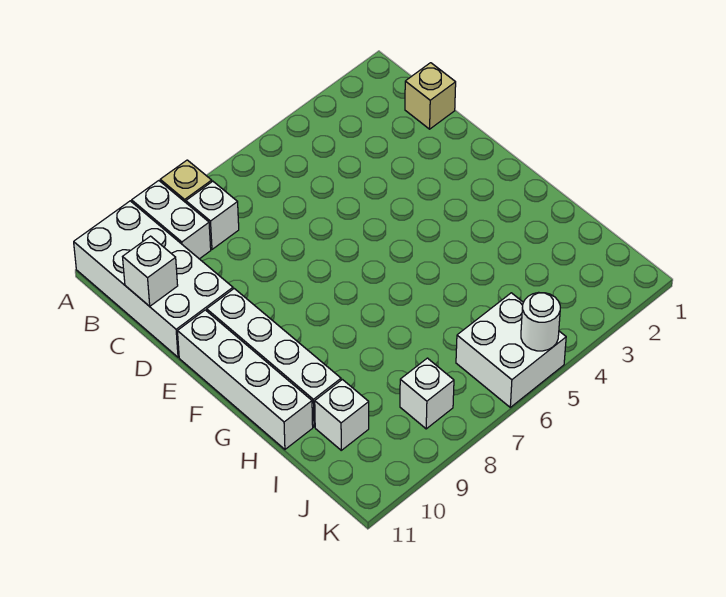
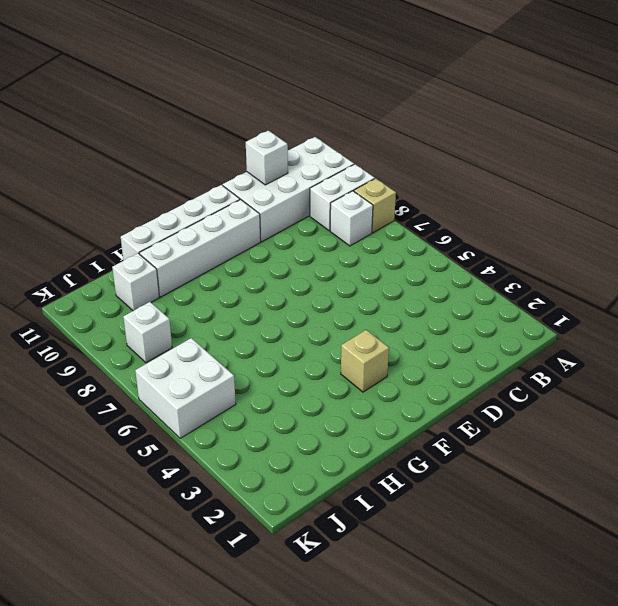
tan brick C1 level 1 -> tan brick F3 level 1
white round brick K5 level 2 -> none

